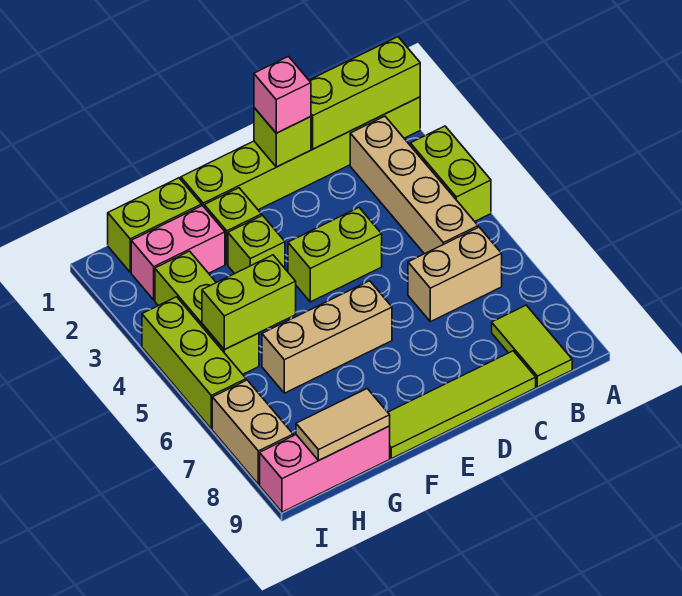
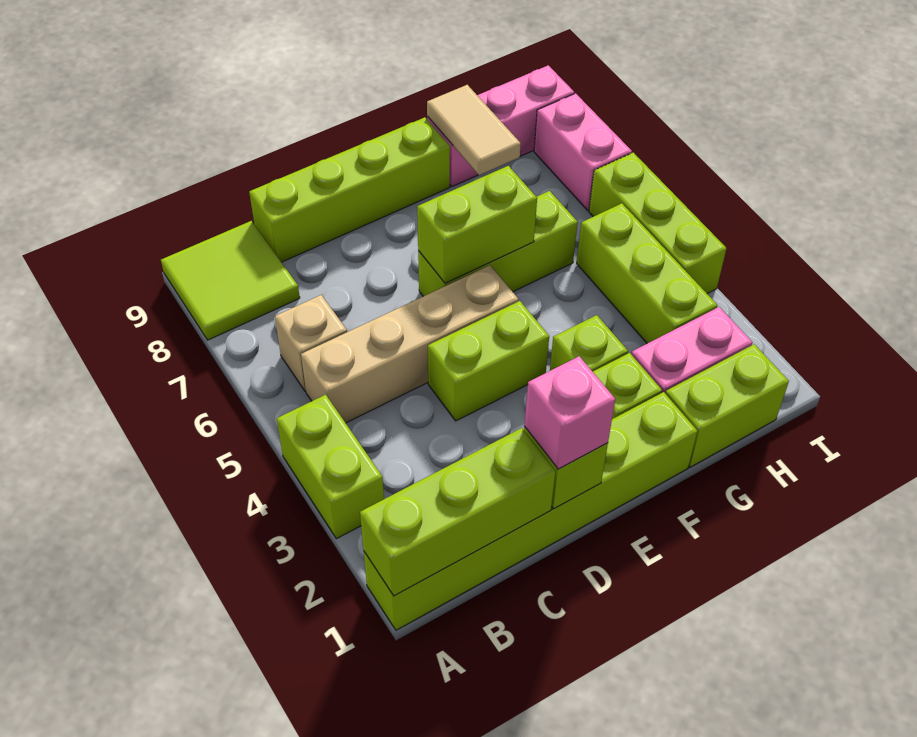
tan brick B2:B5 level 1 -> tan brick B5:E5 level 1
tan brick B6:C6 level 1 -> tan brick B6 level 1
lime tile B8:B9 level 1 -> lime tile A8:B9 level 1
lime tile C9:F9 level 1 -> lime brick C9:F9 level 1
tan brick E6:G6 level 1 -> lime brick E6:G6 level 1
lime brick G5:H5 level 2 -> lime brick E6:F6 level 2
tan tile G9:H9 level 2 -> tan tile G8:G9 level 2
tan brick I7:I8 level 1 -> pink brick I7:I8 level 1

